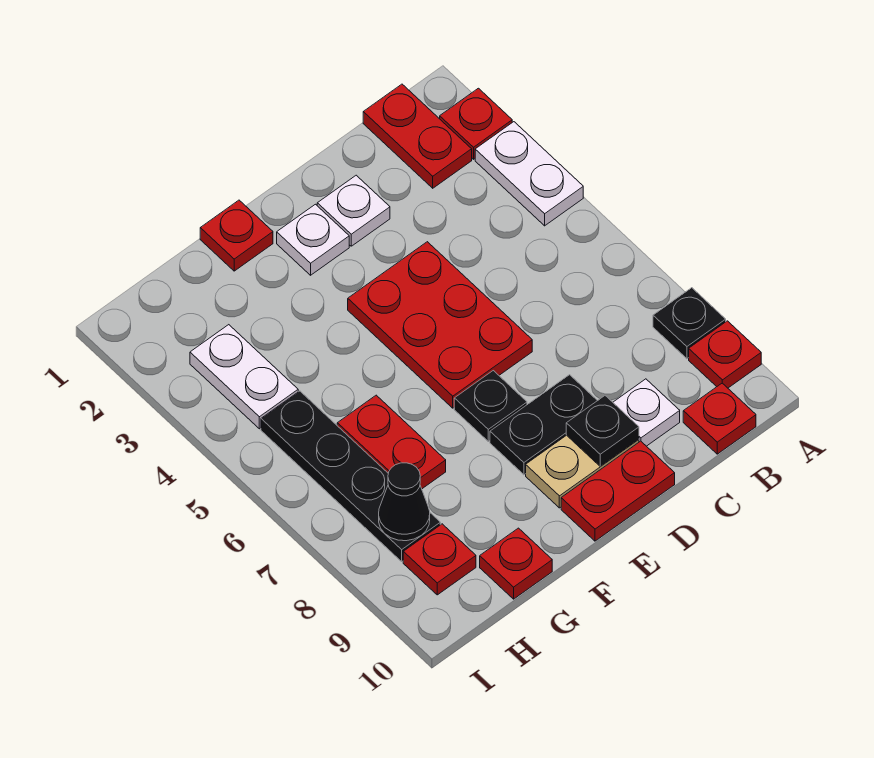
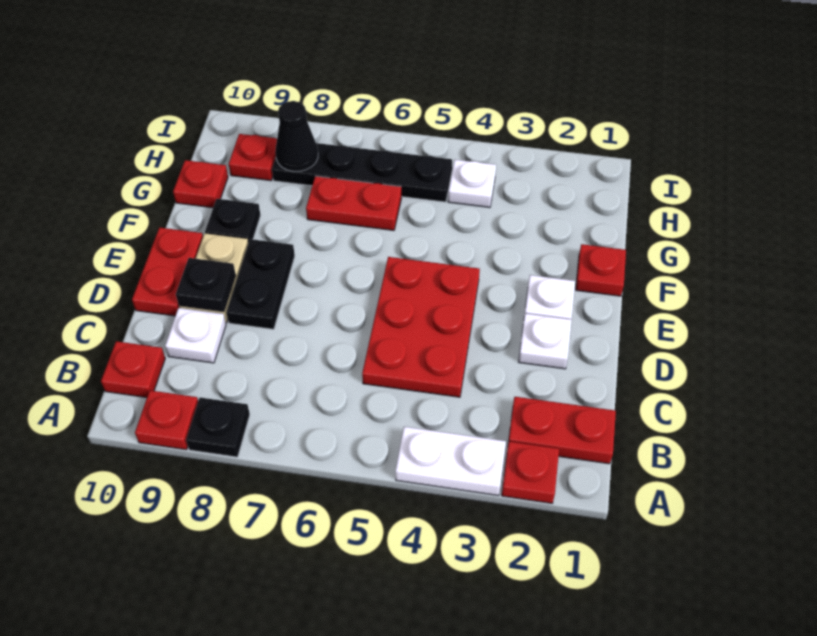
red plate D4:E6 level 1 -> red plate C4:E5 level 1
black plate E7 level 1 -> black plate F9 level 1
white plate H3:H4 level 1 -> white plate H4 level 1

